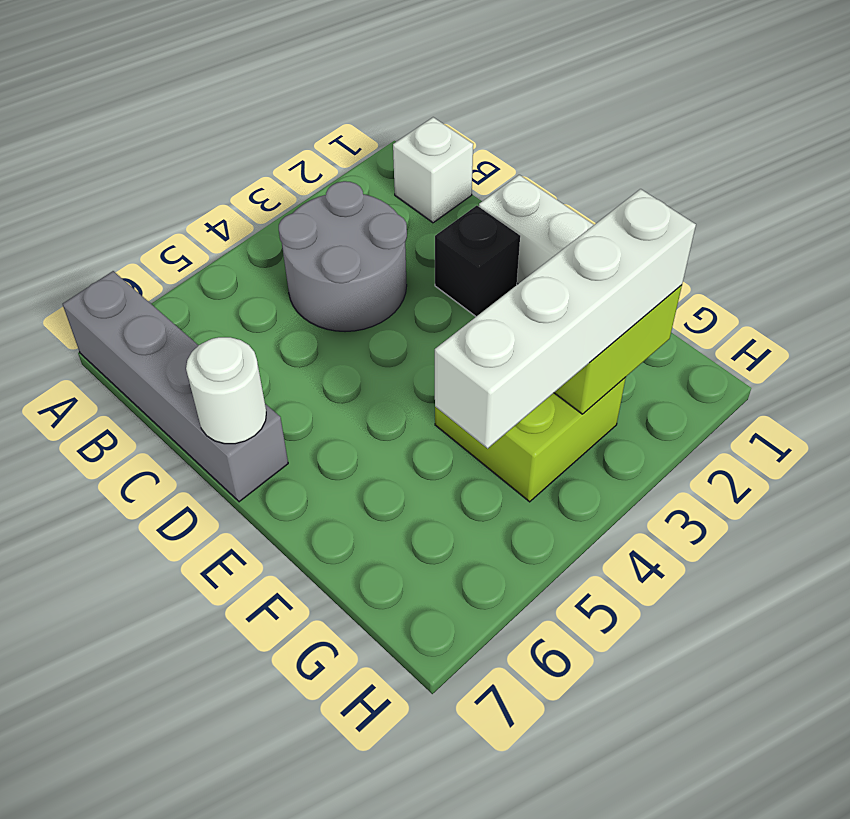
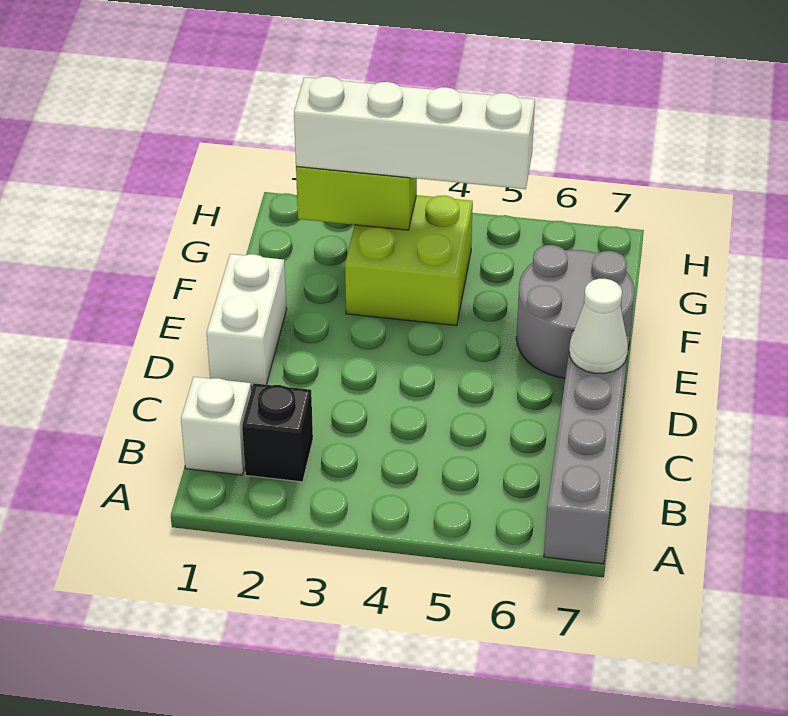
grey round brick B3:C4 level 1 -> grey round brick E6:F7 level 1
black brick D2 level 1 -> black brick B2 level 1
white round brick D7 level 2 -> white cone D7 level 2

